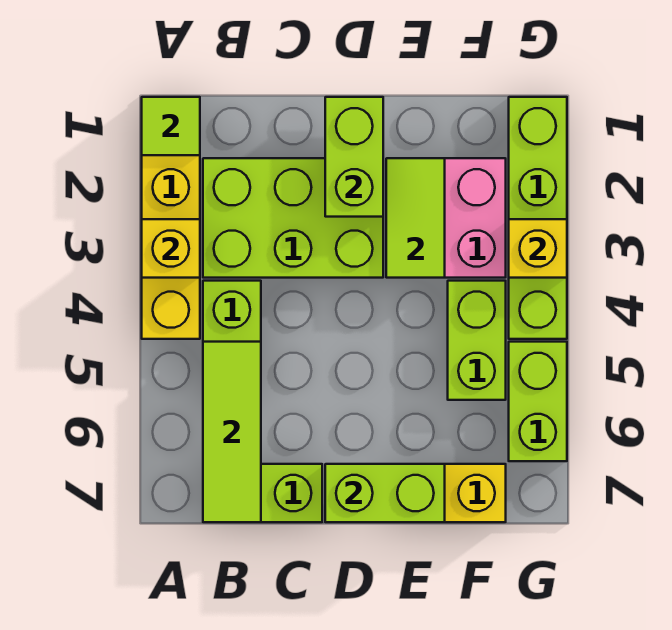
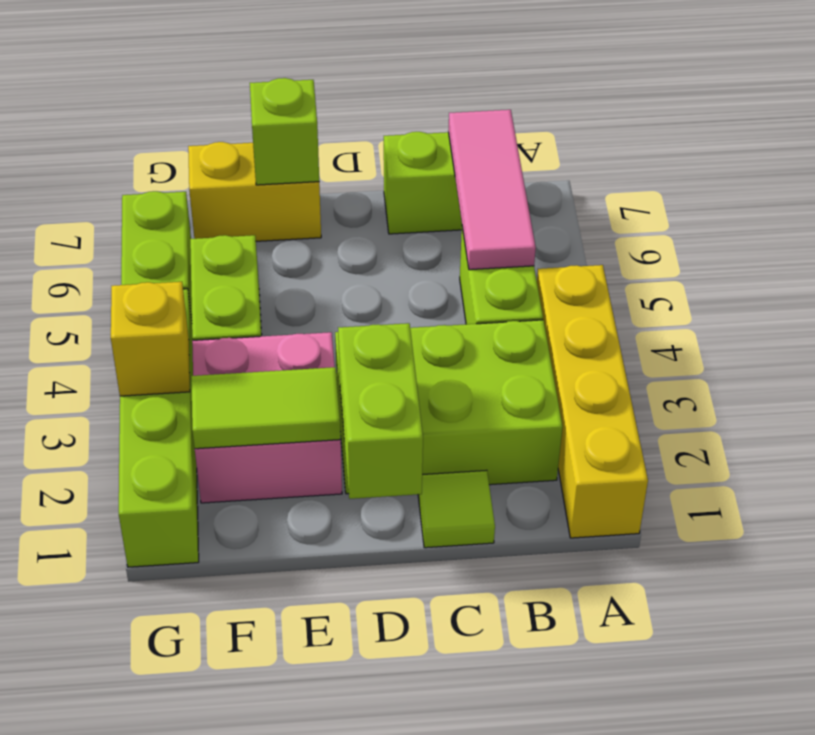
lime tile A1 level 2 -> lime tile C1 level 1
yellow brick A3 level 2 -> none
lime tile B5:B7 level 2 -> pink tile B5:B7 level 2
lime brick D7:E7 level 2 -> lime brick E7 level 2
lime tile E2:E3 level 2 -> lime tile E2:F2 level 2

